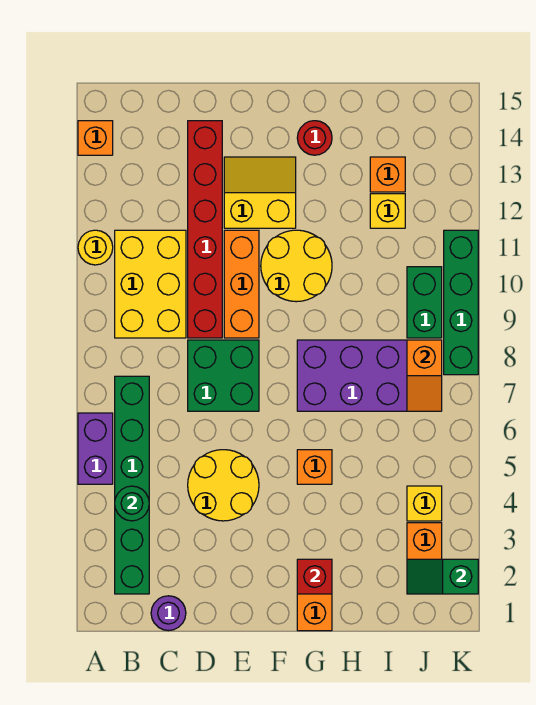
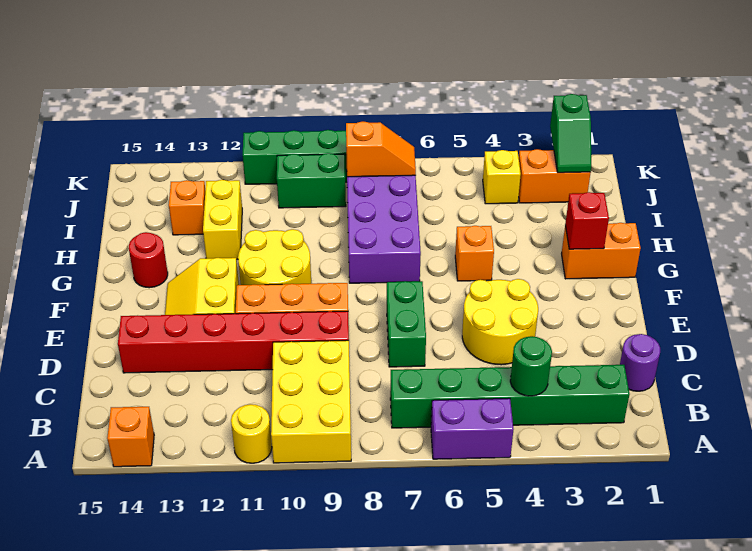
yellow brick B9:C11 level 1 -> yellow brick A9:C10 level 1
green brick D7:E8 level 1 -> green brick D7:E7 level 1
yellow brick I12 level 1 -> yellow brick H12:I12 level 1

